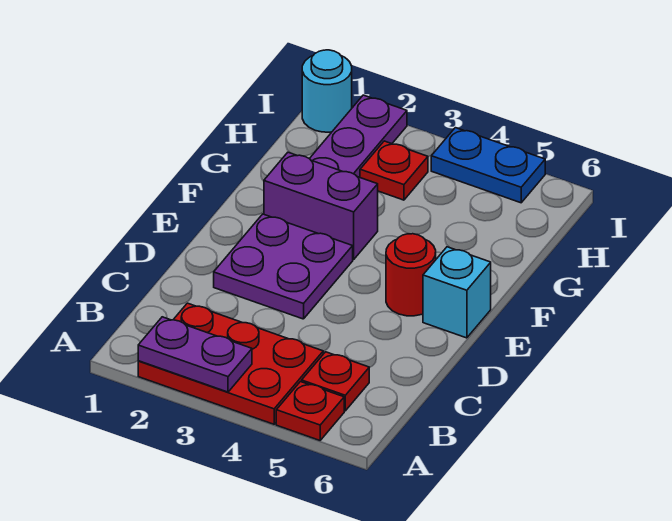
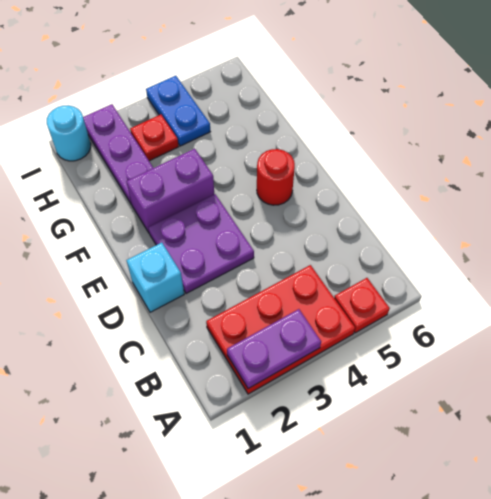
red plate B5 level 1 -> none
cyan brick E6 level 1 -> cyan brick D1 level 1
blue plate I4:I5 level 1 -> blue plate H4:I4 level 1

